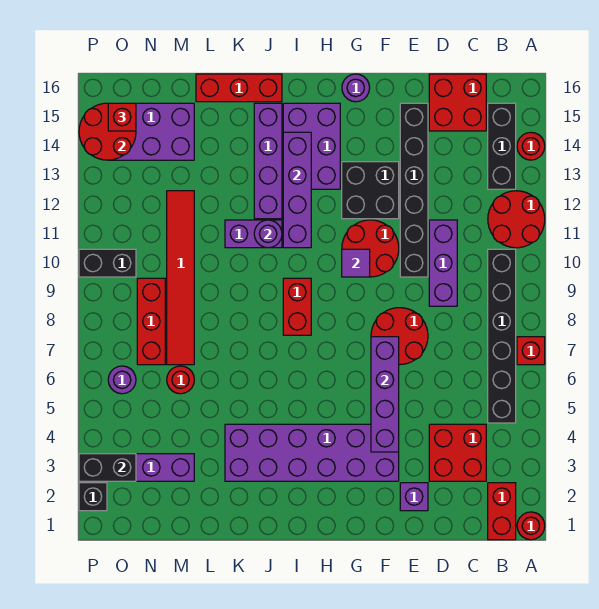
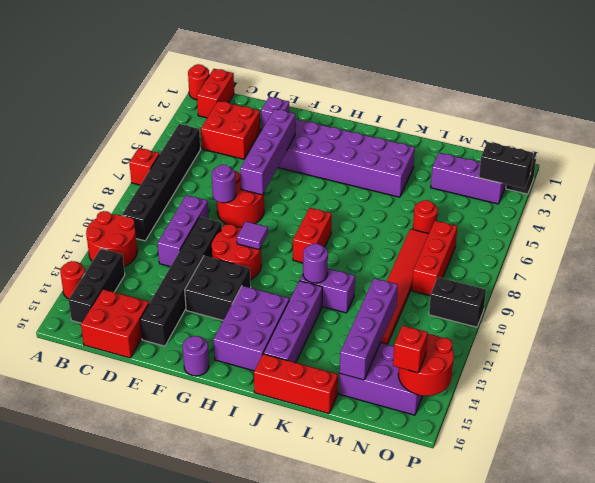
purple brick I11:I14 level 2 -> purple brick M12:M15 level 2
purple round brick O6 level 1 -> purple round brick E8 level 2

